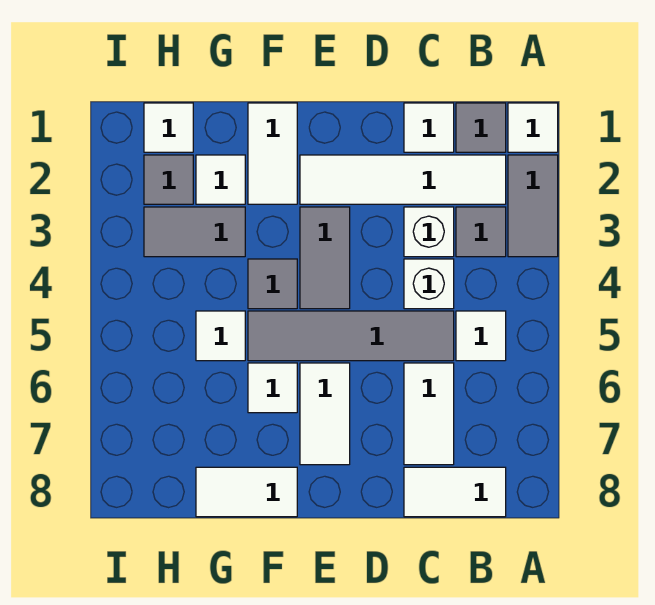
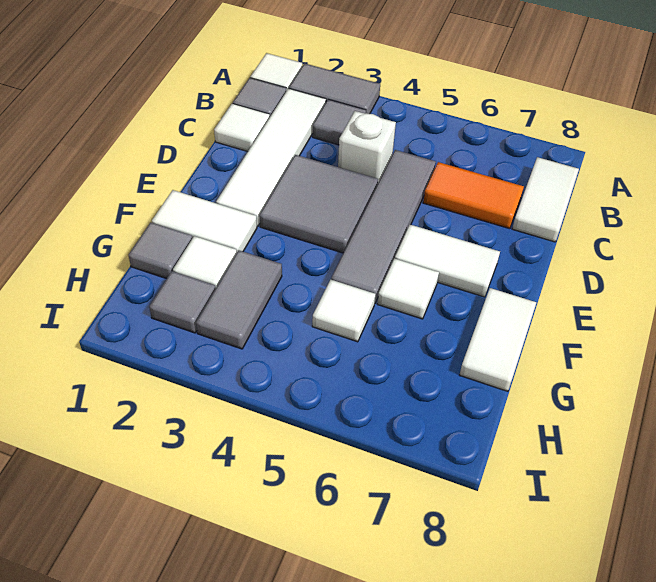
white tile B5 level 1 -> none
white brick C3 level 1 -> none
white tile C6:C7 level 1 -> orange tile C6:C7 level 1
grey tile E3:E4 level 1 -> grey tile D3:E4 level 1
grey tile F4 level 1 -> grey tile G1 level 1
white tile H1 level 1 -> none

